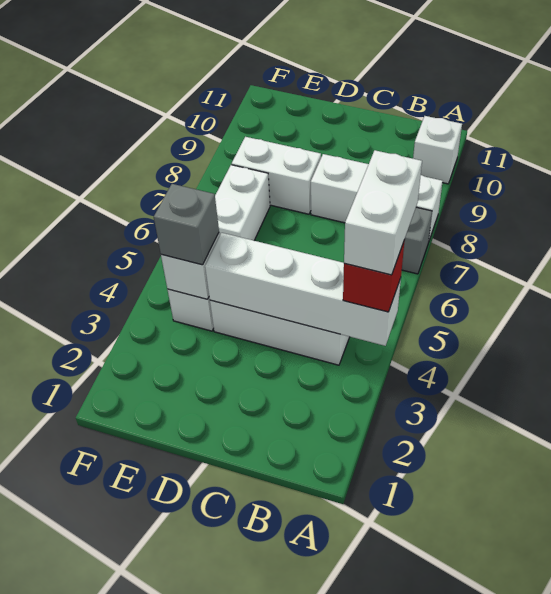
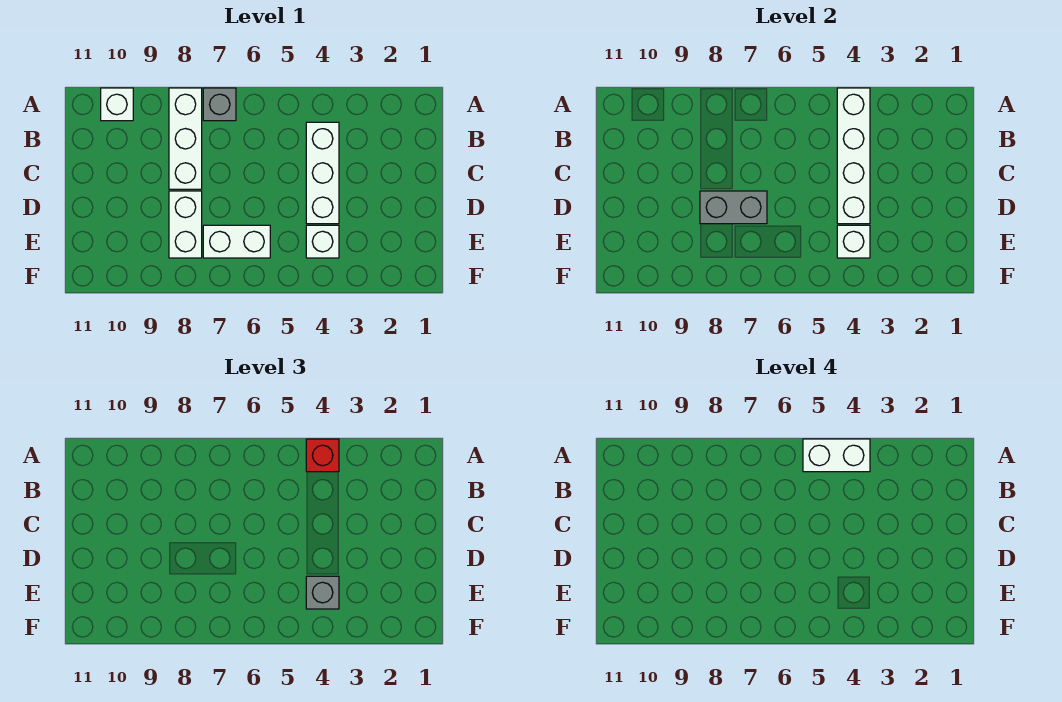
none -> grey brick D7:D8 level 2

